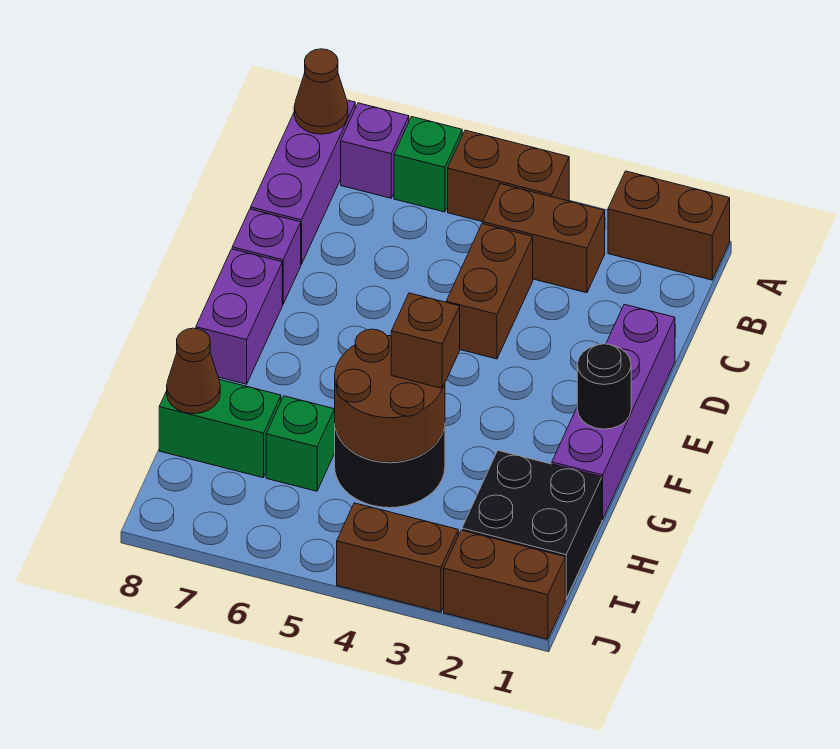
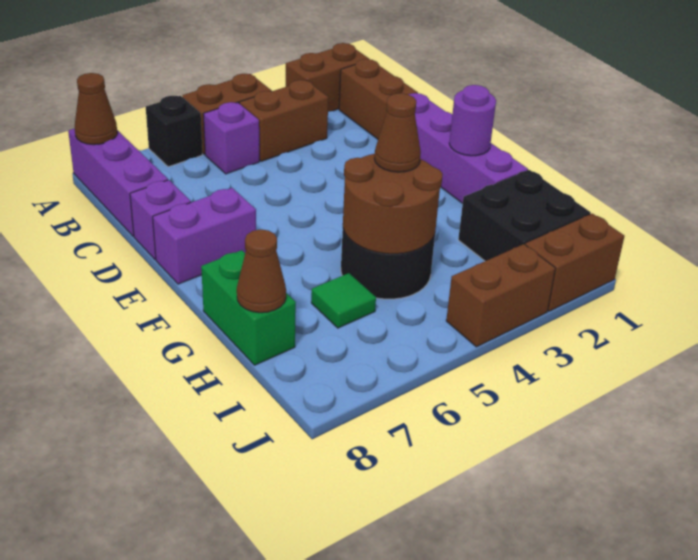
green brick A6 level 1 -> black brick A6 level 1
purple brick A7 level 1 -> purple brick B5 level 1
brown brick C4:D4 level 1 -> brown brick B1:C1 level 1
purple brick E8:F8 level 1 -> purple brick E7:E8 level 1
black round brick F1 level 2 -> purple round brick F1 level 2
brown brick G4 level 3 -> brown cone G4 level 3
green brick H6 level 1 -> green tile H6 level 1
green brick H7:H8 level 1 -> green brick G8:H8 level 1

